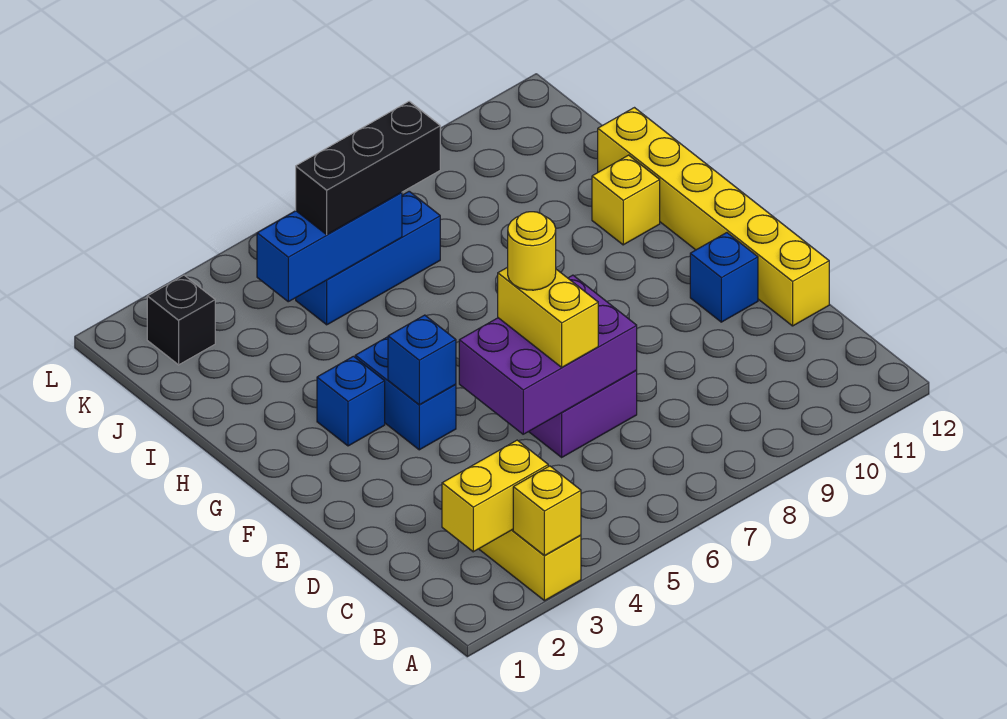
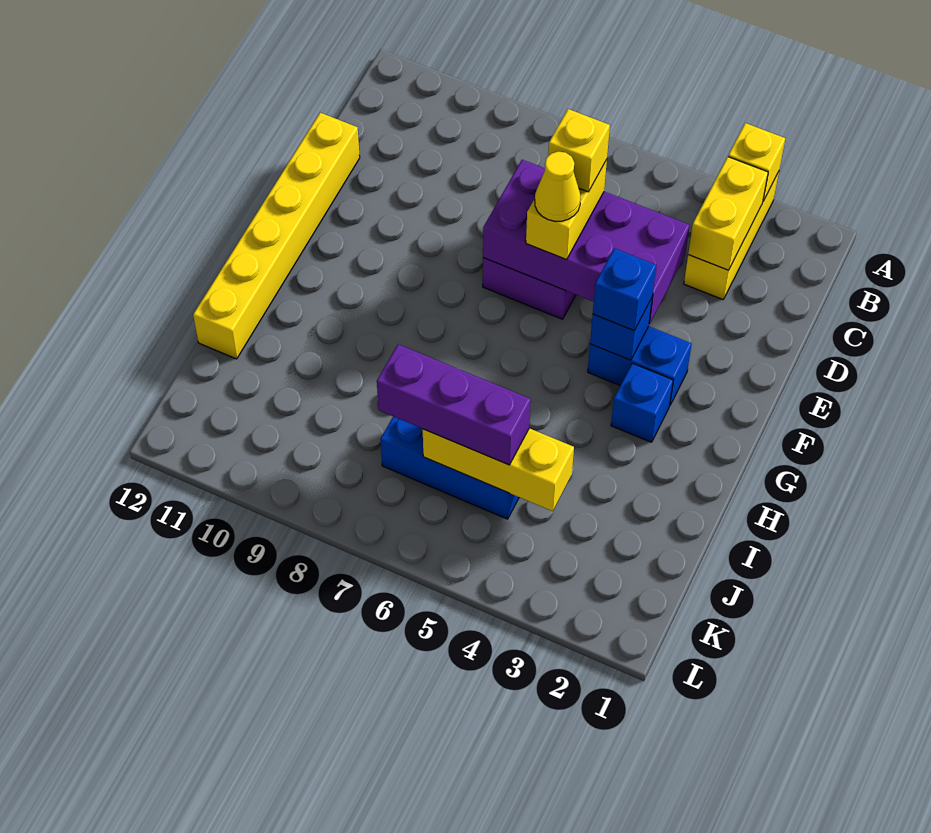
yellow brick B2:B3 level 2 -> yellow brick B3:C3 level 2
purple brick D5:E7 level 2 -> purple brick D4:E7 level 2
yellow round brick E6 level 4 -> yellow cone E6 level 4
blue brick E11 level 1 -> blue brick F4 level 3
blue brick F4:G4 level 1 -> blue brick F3:F4 level 1
yellow brick H11 level 1 -> yellow brick D6 level 4
blue brick J4:J6 level 2 -> yellow brick J4:J6 level 2
black brick J5:J7 level 3 -> purple brick J5:J7 level 3
black brick K2 level 1 -> none

